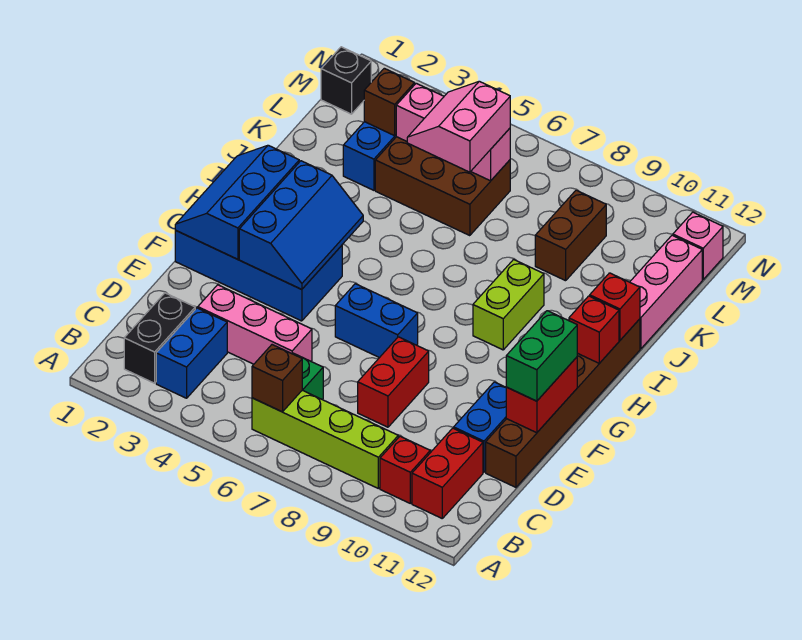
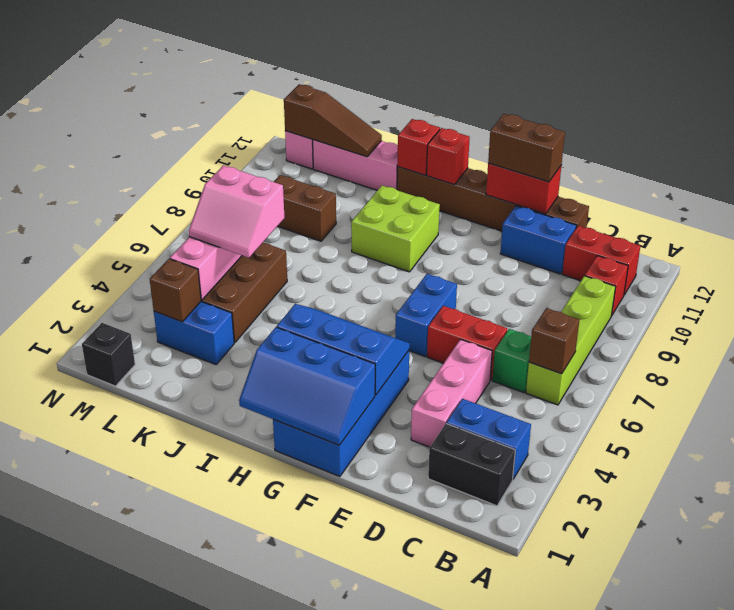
red brick D8:E8 level 1 -> red brick D6:E6 level 1
green brick E12:F12 level 3 -> brown brick E12:F12 level 3
lime brick H9:I9 level 1 -> lime brick H9:I10 level 1
none -> brown slope K12:M12 level 2 top M

